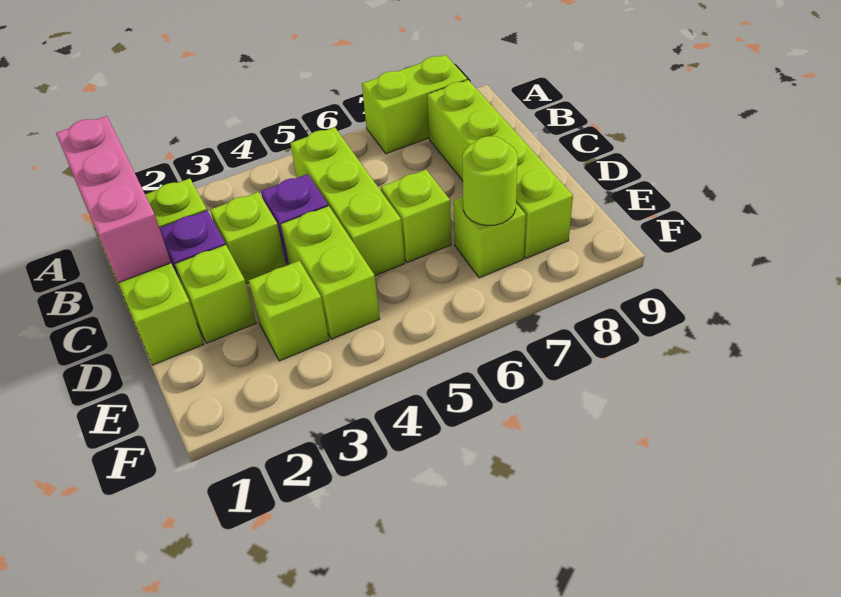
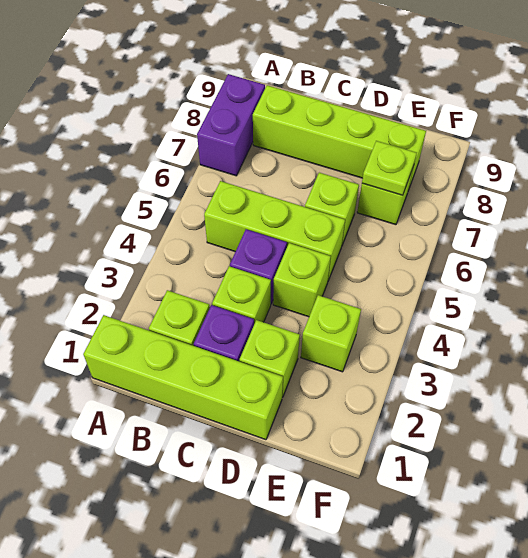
pink brick A1:C1 level 2 -> none
lime brick A7:A8 level 1 -> purple brick A7:A8 level 1
lime brick D4:E4 level 1 -> lime brick D4 level 1
lime round brick E7 level 2 -> lime plate E7 level 2

